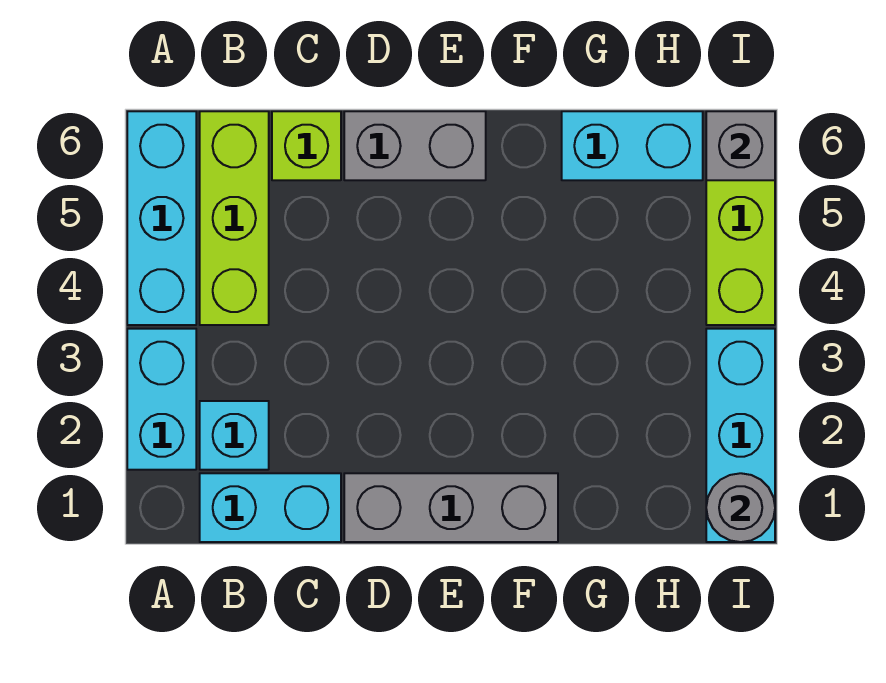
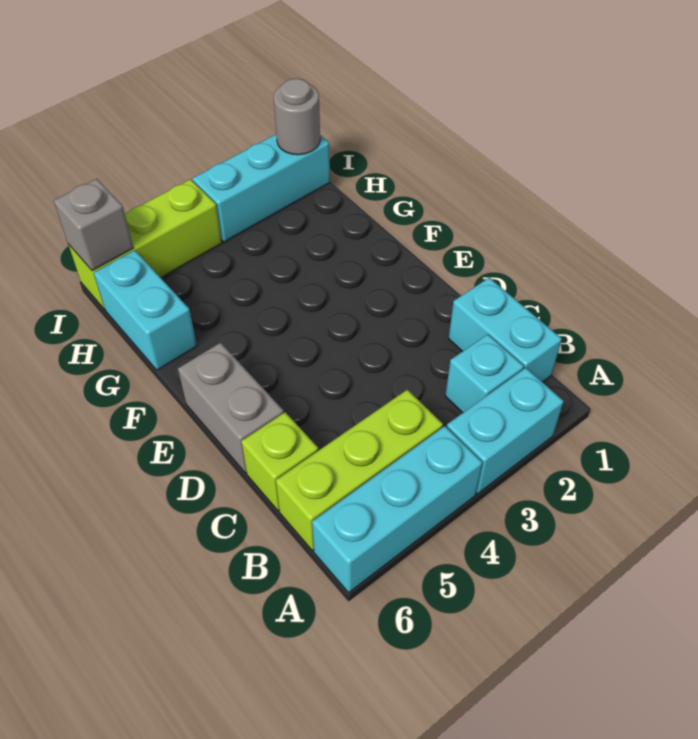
grey brick D1:F1 level 1 -> none

